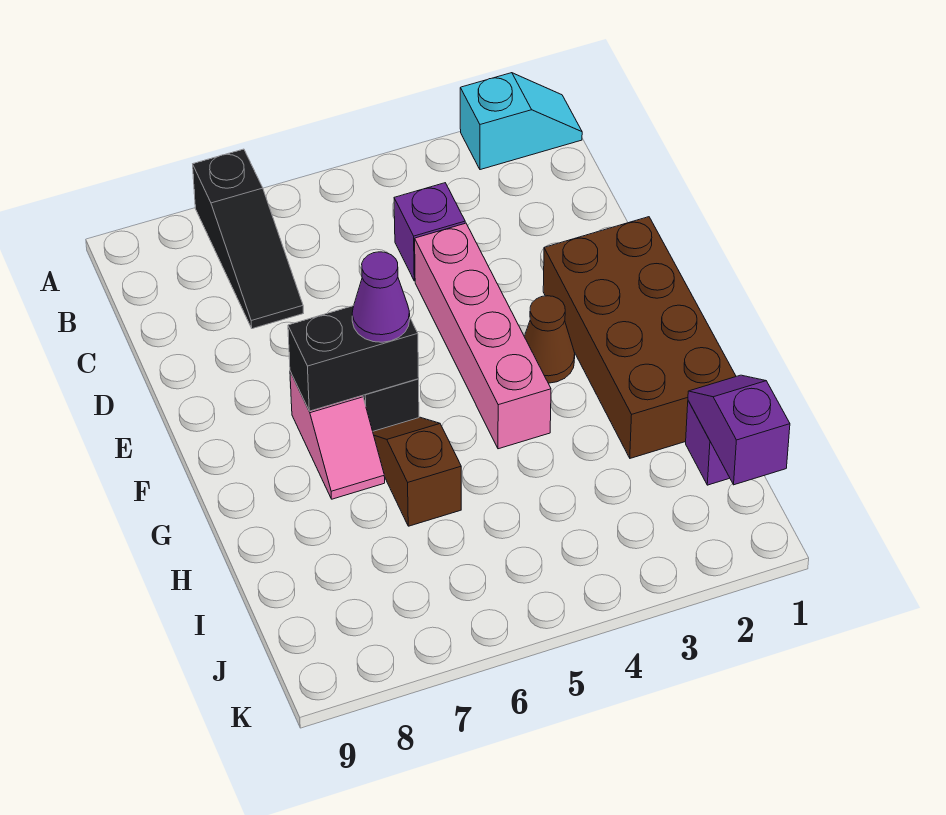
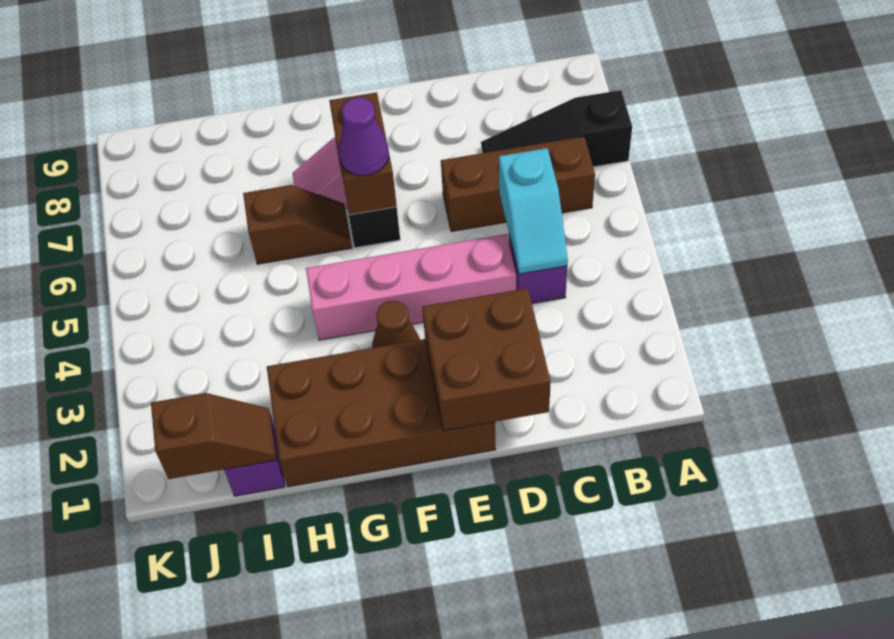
cyan slope A1:A2 level 1 top 2 -> cyan slope C4:C5 level 2 top 5
none -> brown brick B6:D6 level 1
none -> brown brick D1:E2 level 2
black brick F6:F7 level 2 -> brown brick F6:F7 level 2
purple slope I1:J1 level 2 top J -> brown slope I1:J1 level 2 top J

